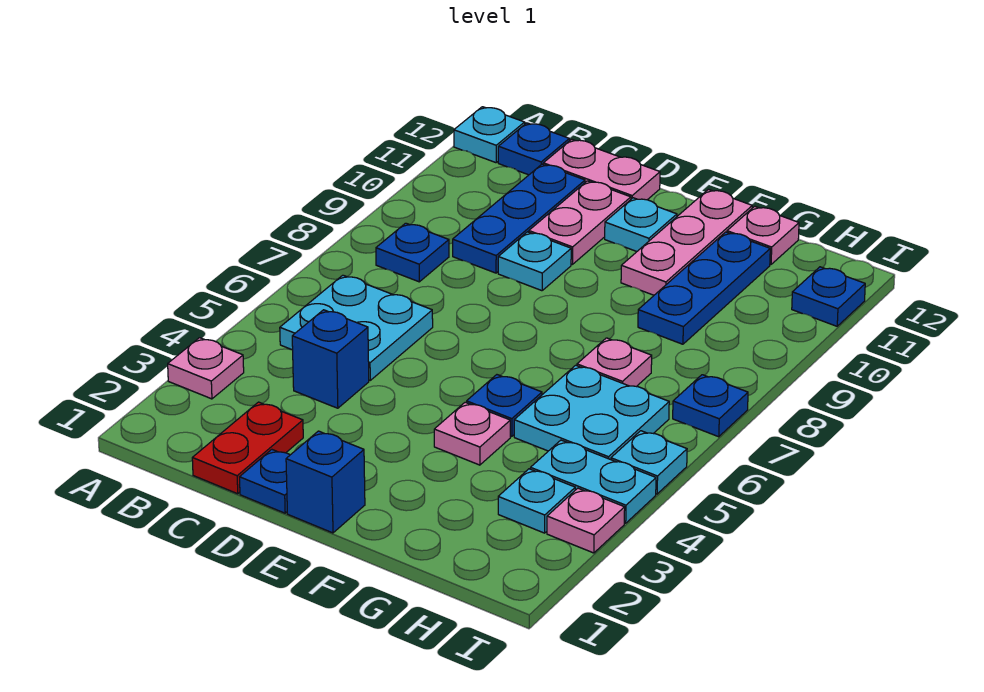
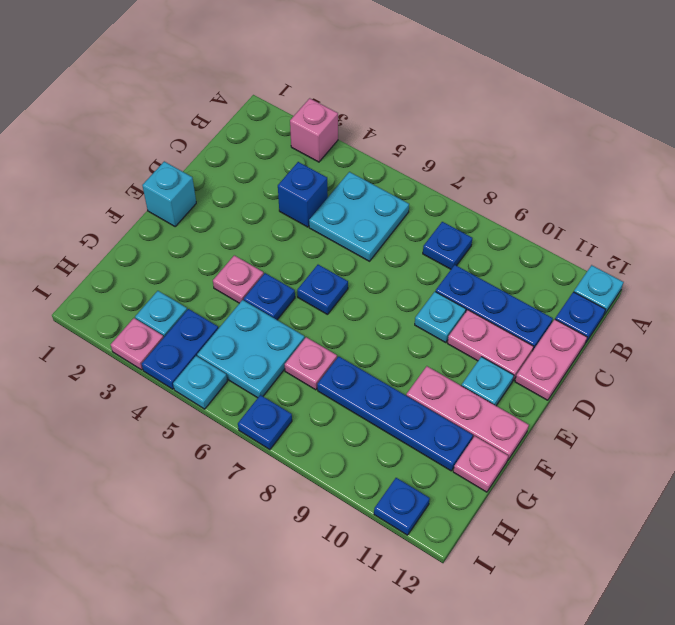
pink plate A3 level 1 -> pink brick A3 level 1
red plate C1:C2 level 1 -> none
blue plate D1 level 1 -> blue plate E6 level 1
blue brick E1 level 1 -> cyan brick E1 level 1
blue plate G9:G11 level 1 -> blue plate G8:G11 level 1
cyan plate H4:I4 level 1 -> blue plate H4:I4 level 1

